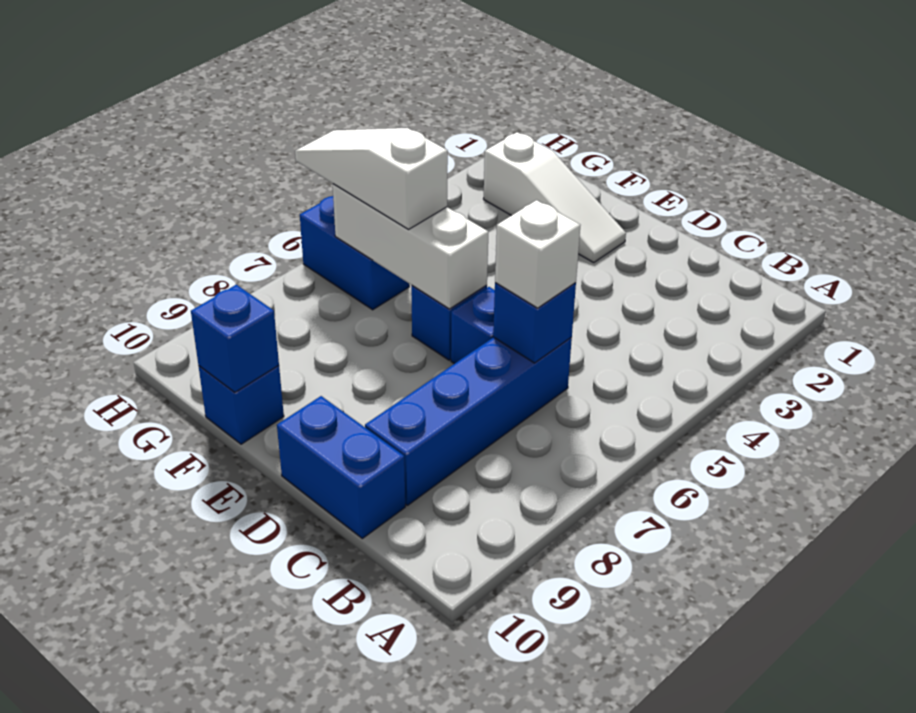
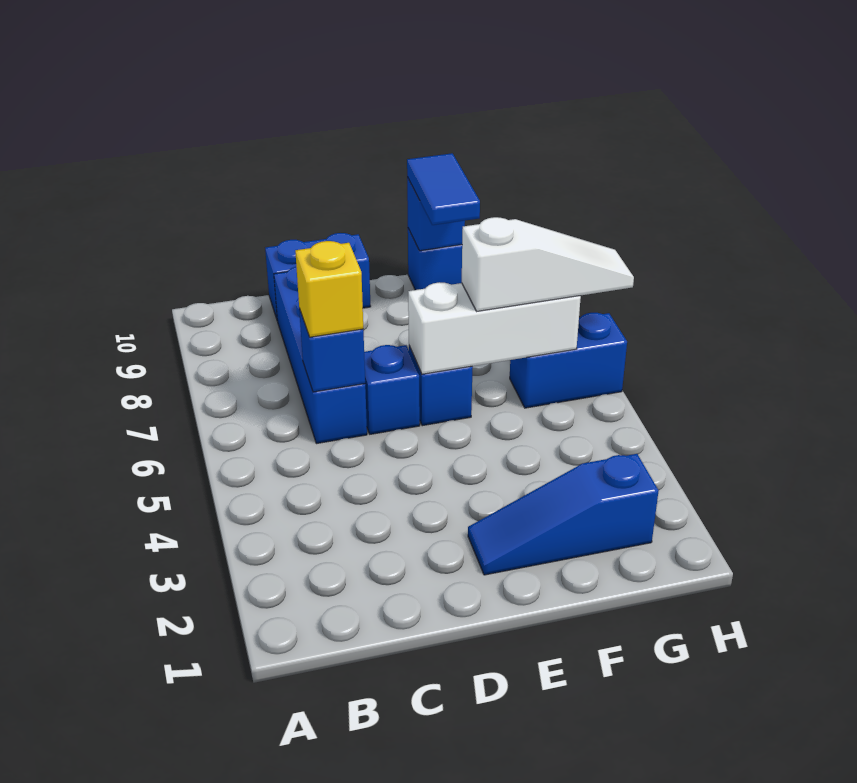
white brick C6 level 3 -> yellow brick C6 level 3
white slope E2:G2 level 1 top G -> blue slope E2:G2 level 1 top G
none -> blue tile F9:F10 level 3

